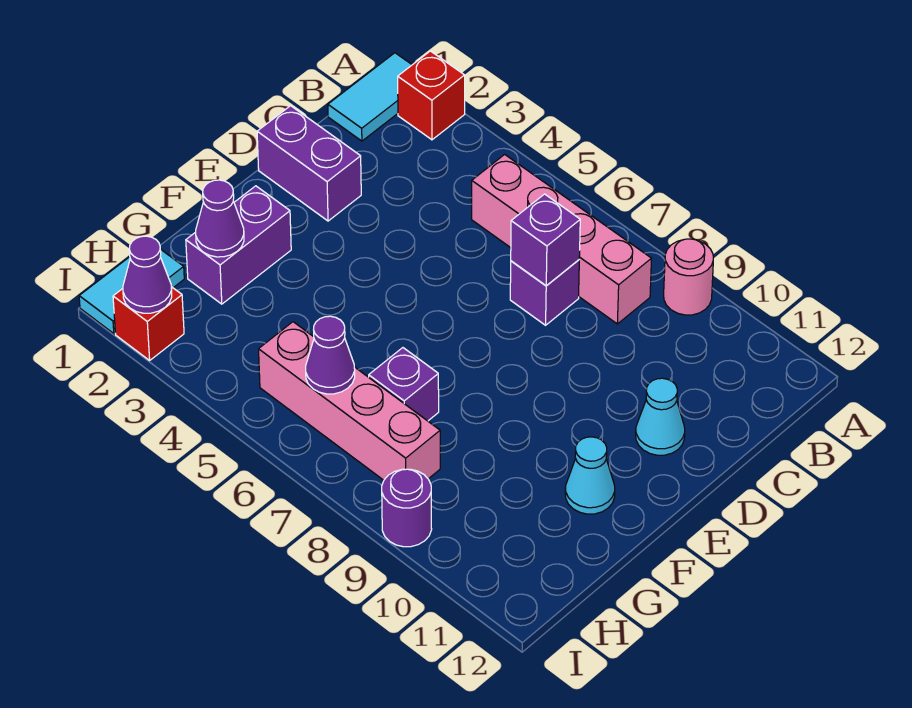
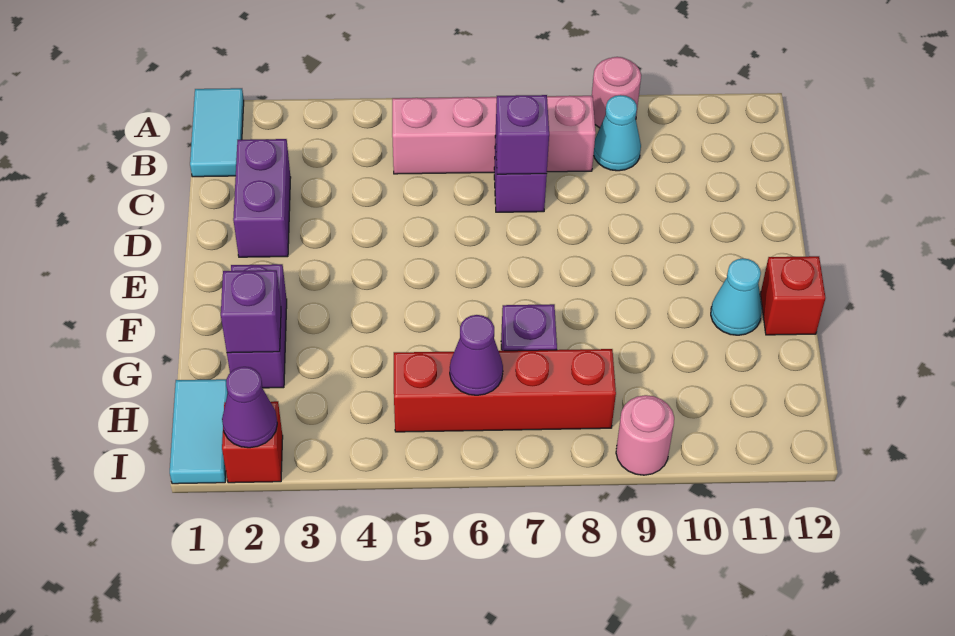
red brick A2 level 1 -> red brick F12 level 1
purple brick D1:D2 level 1 -> purple brick C2:D2 level 1
cyan cone D11 level 1 -> cyan cone B9 level 1
purple cone G2 level 2 -> purple brick G2 level 2
pink brick H5:H8 level 1 -> red brick H5:H8 level 1
purple round brick I9 level 1 -> pink round brick I9 level 1

